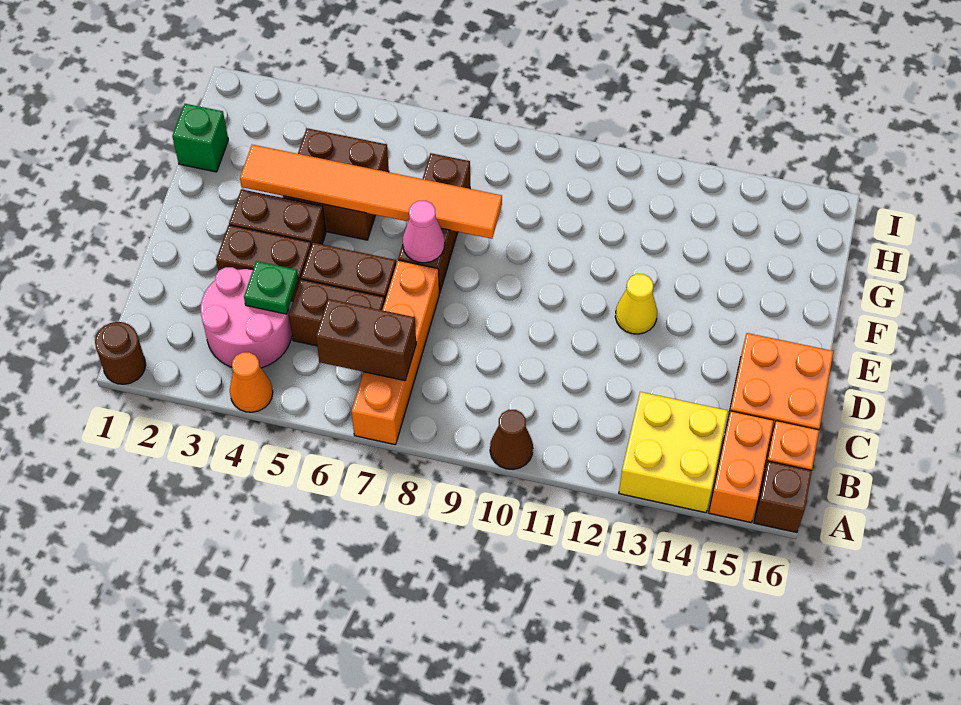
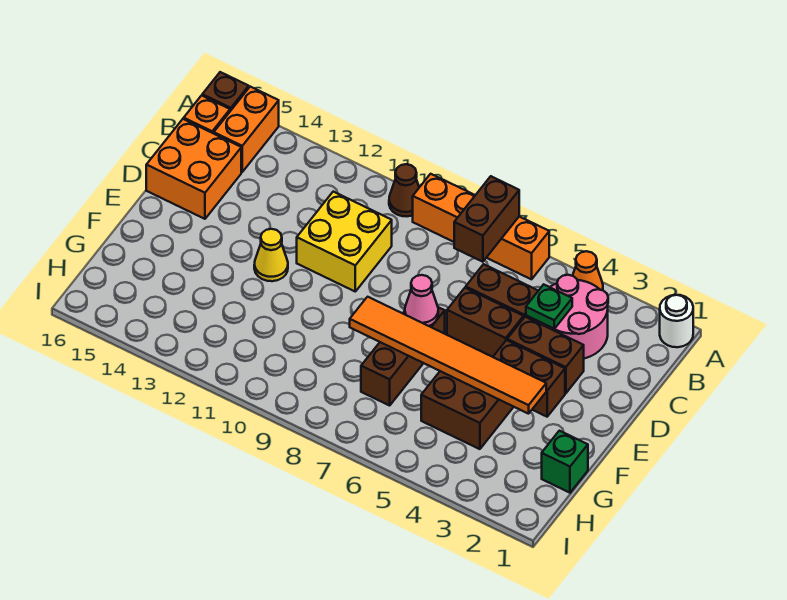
brown round brick A1 level 1 -> white round brick A1 level 1
orange brick A7:D7 level 1 -> orange brick A6:A9 level 1
yellow brick A13:B14 level 1 -> yellow brick C10:D11 level 1
brown brick B6:B7 level 2 -> brown brick A7:B7 level 2

